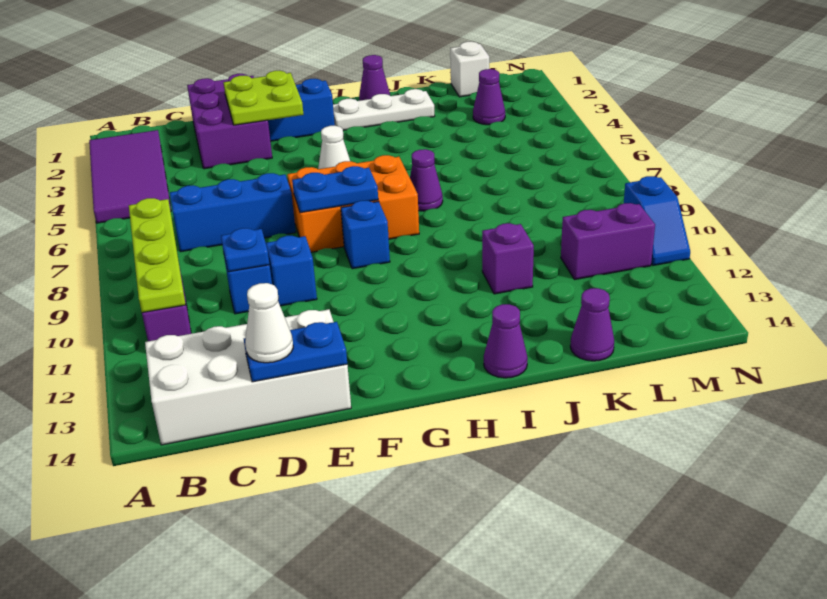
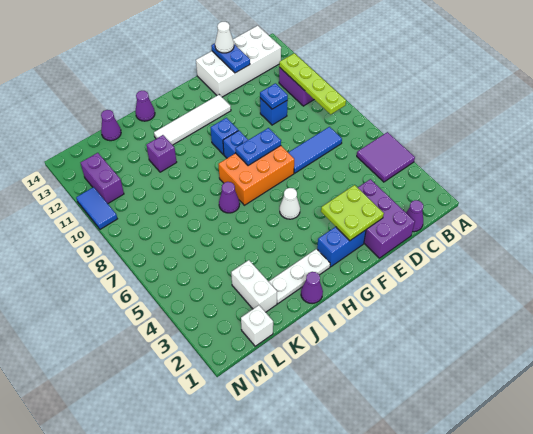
purple tile A2:B5 level 1 -> purple tile A4:B5 level 1
blue brick C7:E7 level 1 -> blue tile C7:E7 level 1
blue plate D14:E14 level 2 -> blue plate D13:D14 level 2
blue brick E10 level 1 -> blue brick G10 level 1
none -> white tile F12:I12 level 1
none -> white brick K2:K3 level 1
purple cone L3 level 1 -> purple cone C1 level 1
purple brick L11:M11 level 1 -> purple brick M11:M12 level 1
blue slope N10:N11 level 1 top 10 -> blue tile N10:N11 level 1

